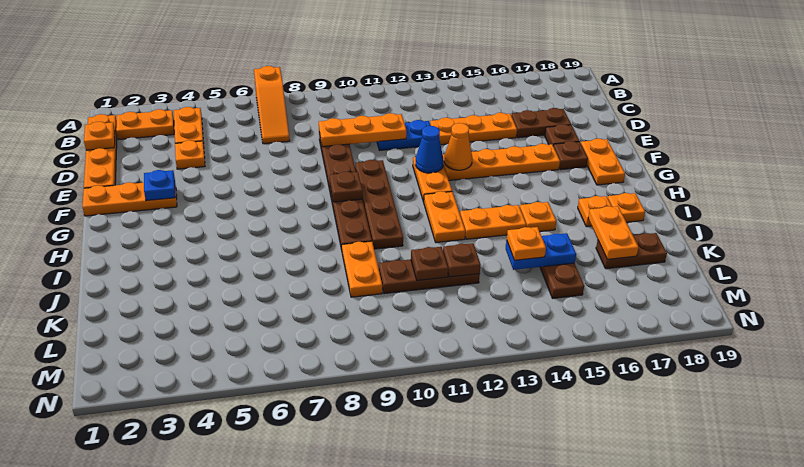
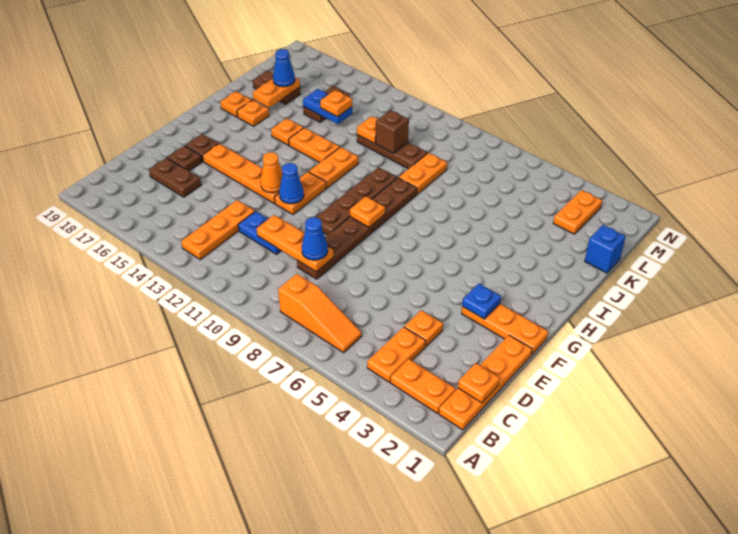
orange slope A7:C7 level 1 top A -> orange slope B6:B8 level 1 top 8
none -> blue cone D9 level 3
orange plate D13:D15 level 1 -> orange plate B13:D13 level 1
orange plate F18:G18 level 1 -> orange plate L3:M3 level 1
brown plate G9 level 2 -> orange plate G9 level 2
none -> blue brick K1 level 1
brown plate K11 level 2 -> brown brick K11 level 2
brown plate K12 level 2 -> orange plate K12 level 2
none -> blue cone K17 level 3

